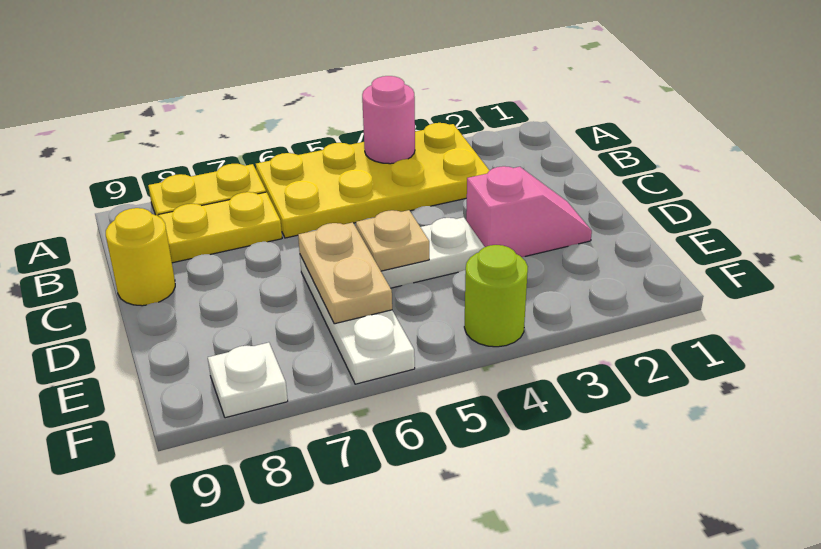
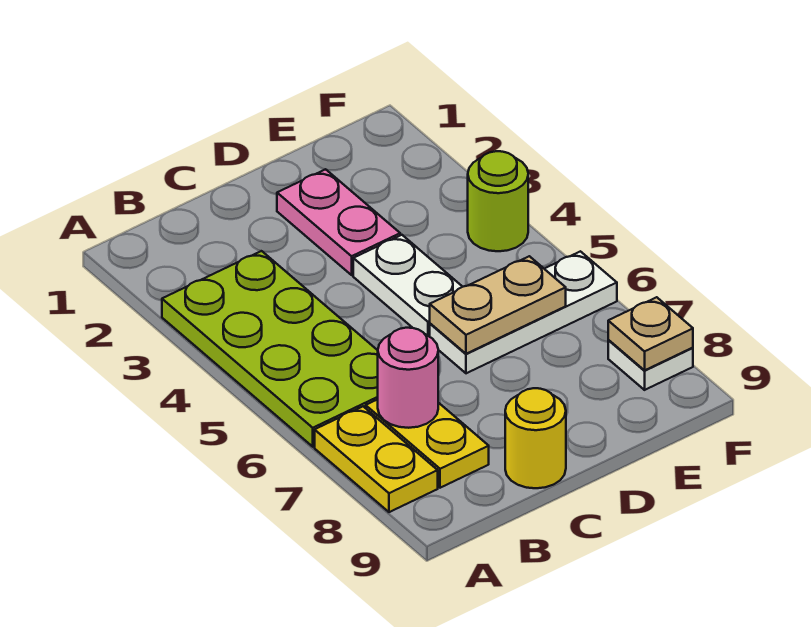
yellow plate A3:B6 level 1 -> lime plate A3:B6 level 1
pink round brick A4 level 2 -> pink round brick B7 level 2
pink slope D2:D3 level 1 top 3 -> pink plate D2:D3 level 1
tan plate D5 level 2 -> tan plate F8 level 2

